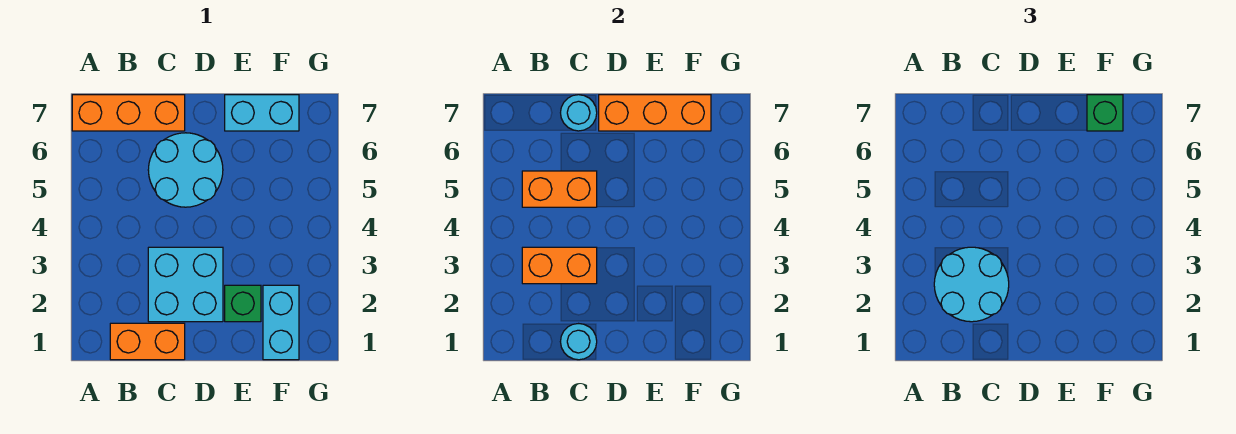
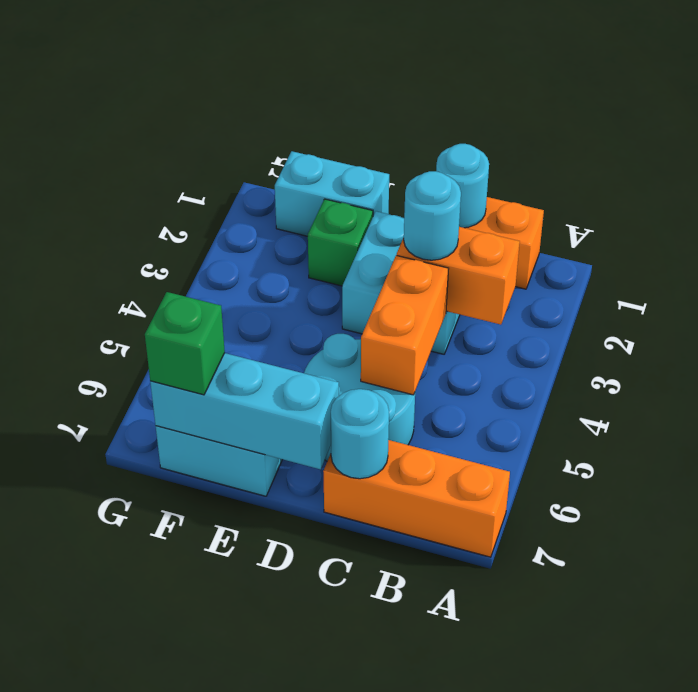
cyan round brick B2:C3 level 3 -> cyan round brick C3 level 3
orange brick B5:C5 level 2 -> orange brick C4:C5 level 2
orange brick D7:F7 level 2 -> cyan brick D7:F7 level 2
cyan brick F1:F2 level 1 -> cyan brick E1:F1 level 1

